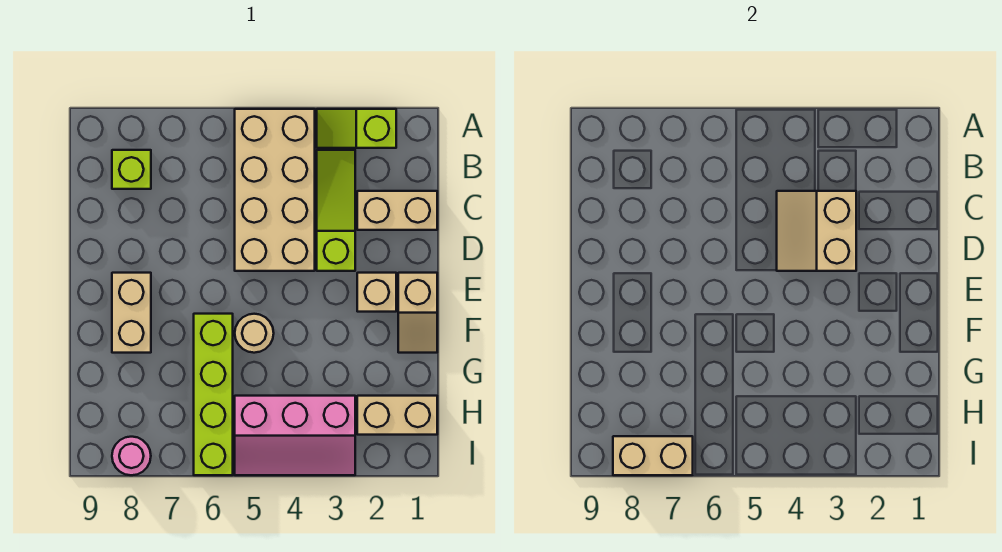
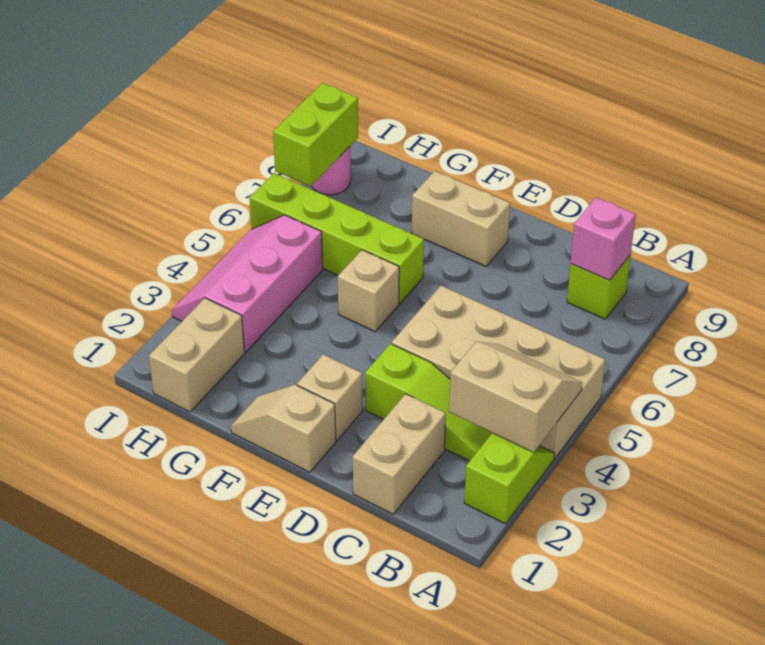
none -> pink brick B8 level 2
tan slope C3:D4 level 2 top 3 -> tan slope A3:B4 level 2 top 3
tan round brick F5 level 1 -> tan brick F5 level 1
tan brick I7:I8 level 2 -> lime brick I7:I8 level 2

